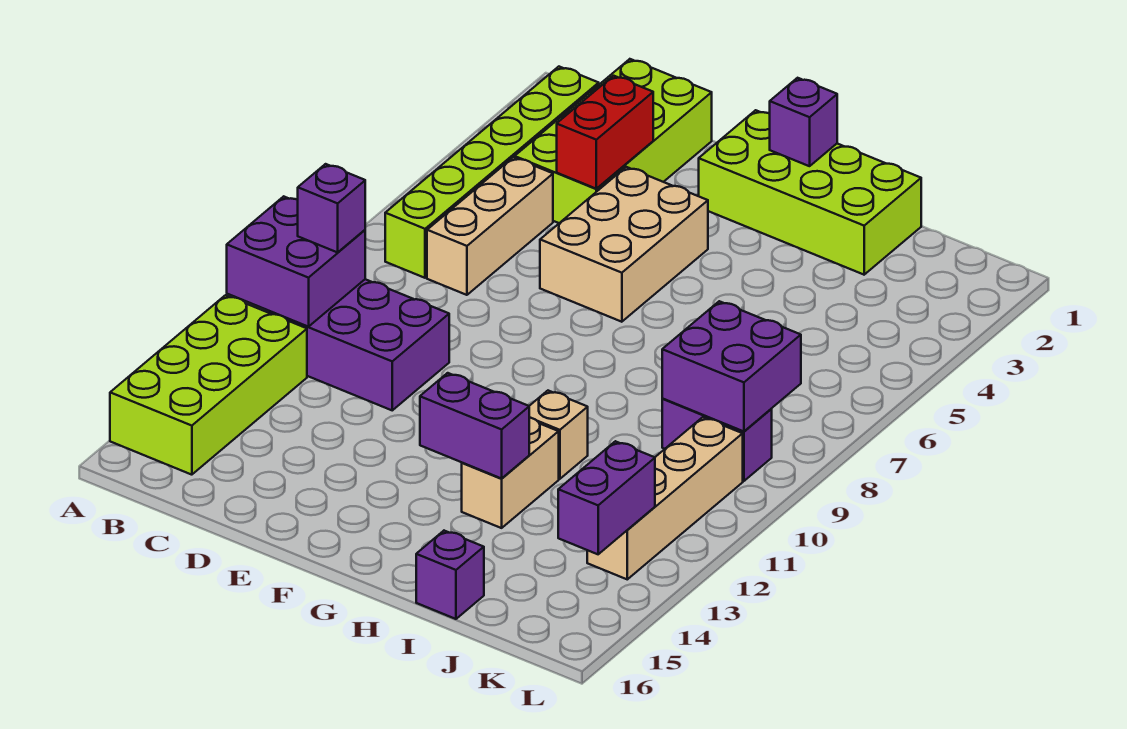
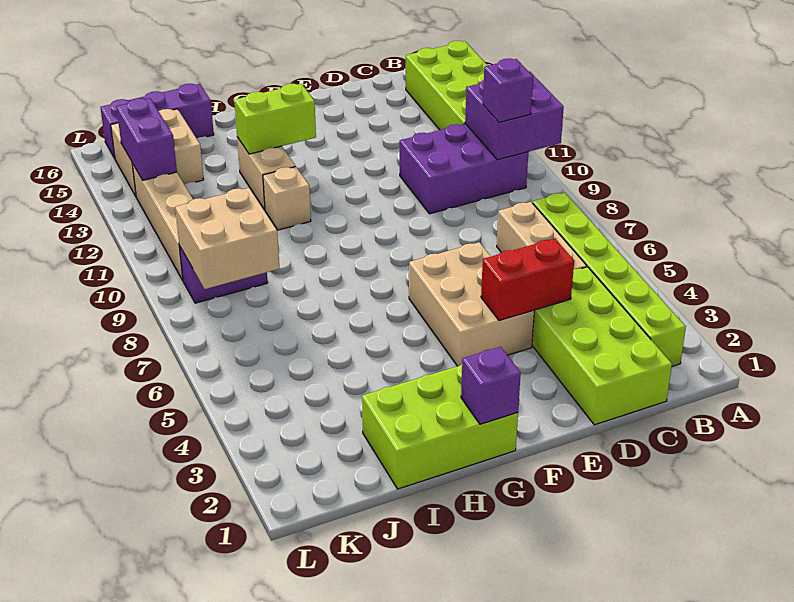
red brick D3:D4 level 2 -> red brick D4:E4 level 2
lime brick F1:I2 level 1 -> lime brick G1:I2 level 1
purple brick G13:H13 level 2 -> lime brick G13:H13 level 2
purple brick I16 level 1 -> purple brick I16:K16 level 1
purple brick J8:K9 level 2 -> tan brick J8:K9 level 2
none -> tan brick J14:K15 level 1

